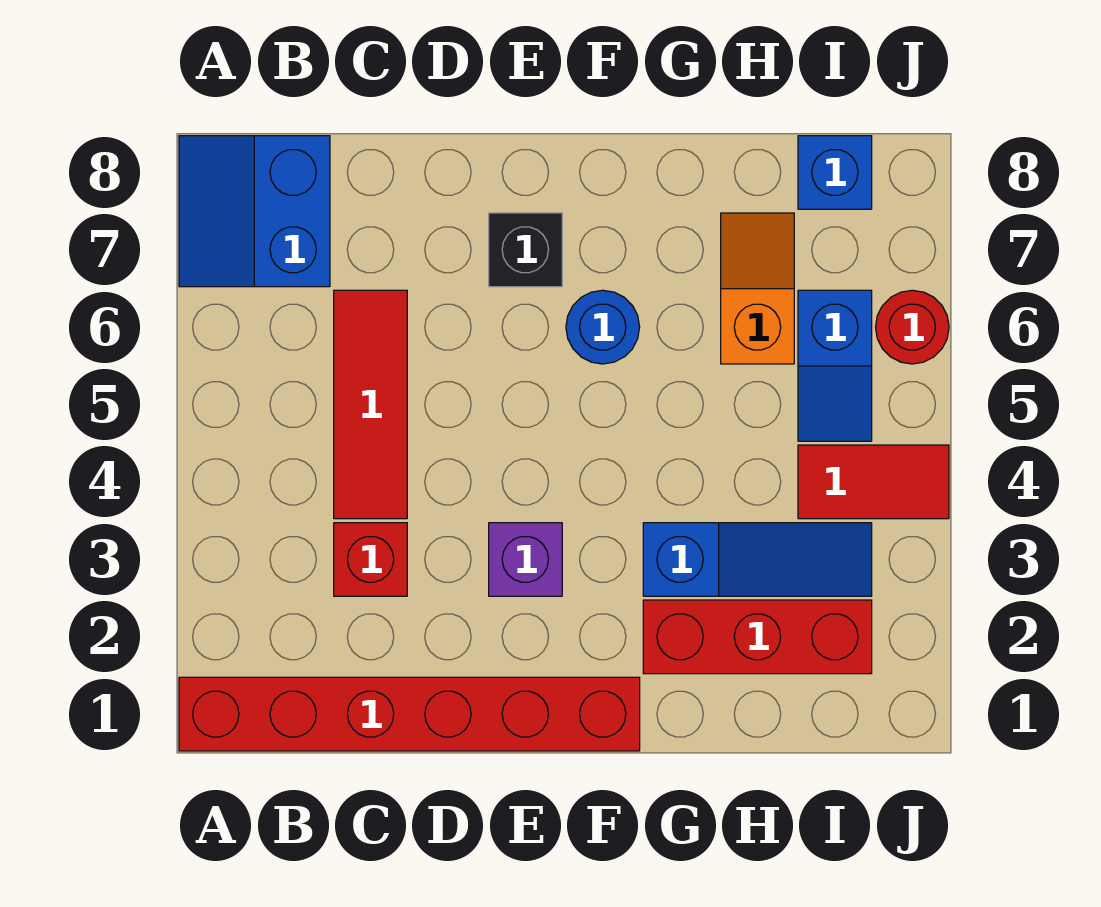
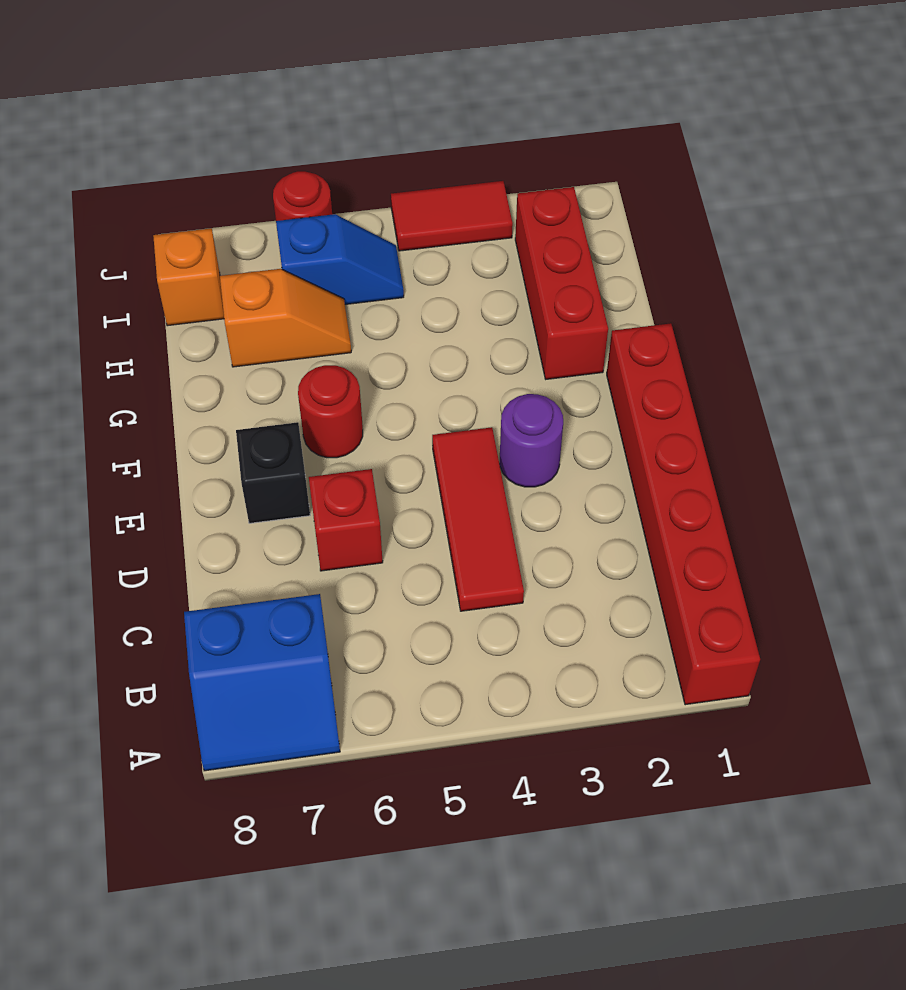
red brick C3 level 1 -> red brick D6 level 1
red tile C4:C6 level 1 -> red tile C4:E4 level 1
purple brick E3 level 1 -> purple round brick E3 level 1
blue round brick F6 level 1 -> red round brick F6 level 1
blue slope G3:I3 level 1 top G -> none
orange slope H6:H7 level 1 top 6 -> orange slope H6:H7 level 1 top 7
red tile I4:J4 level 1 -> red tile J3:J4 level 1
blue brick I8 level 1 -> orange brick I8 level 1

